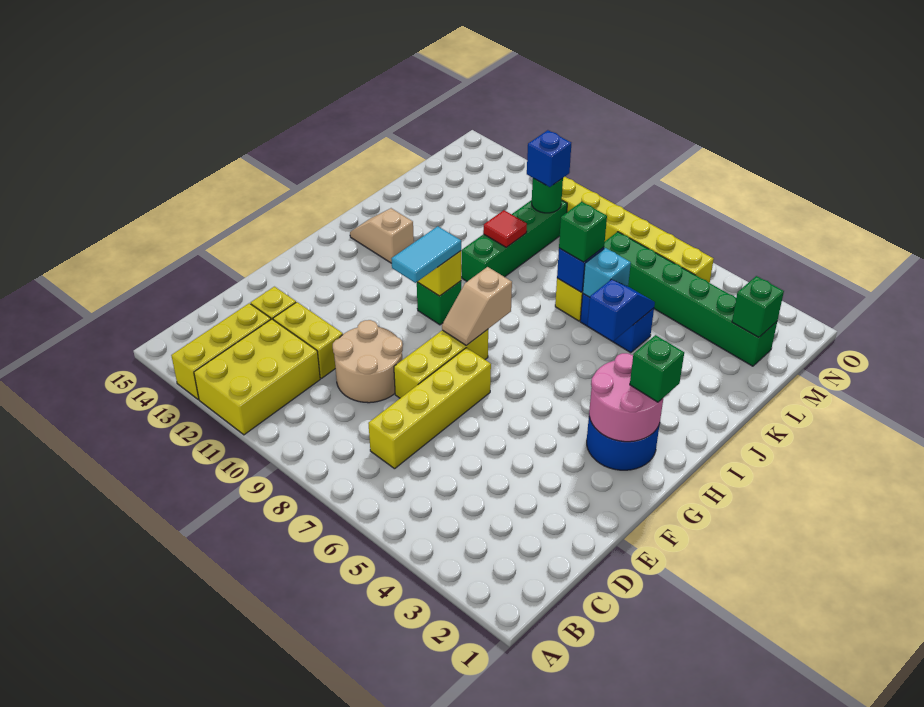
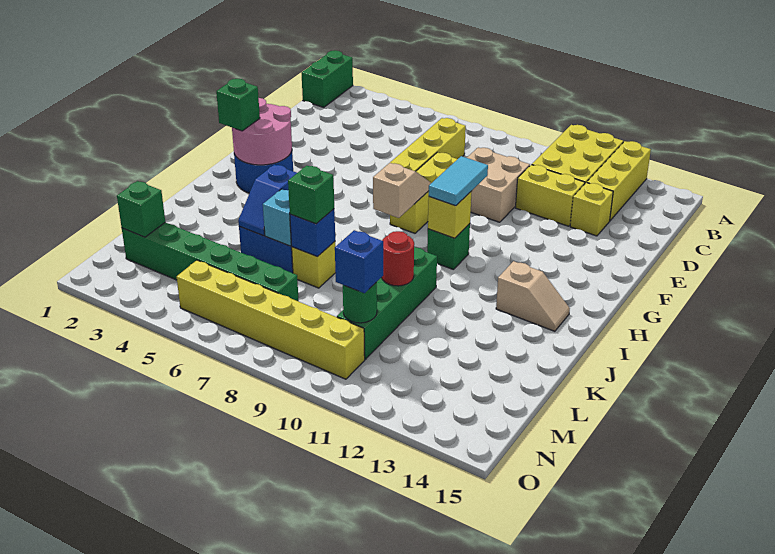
none -> green brick A1:B1 level 1
tan round brick D9:E10 level 1 -> tan brick D9:E10 level 1
red tile K10 level 2 -> red round brick K10 level 2

